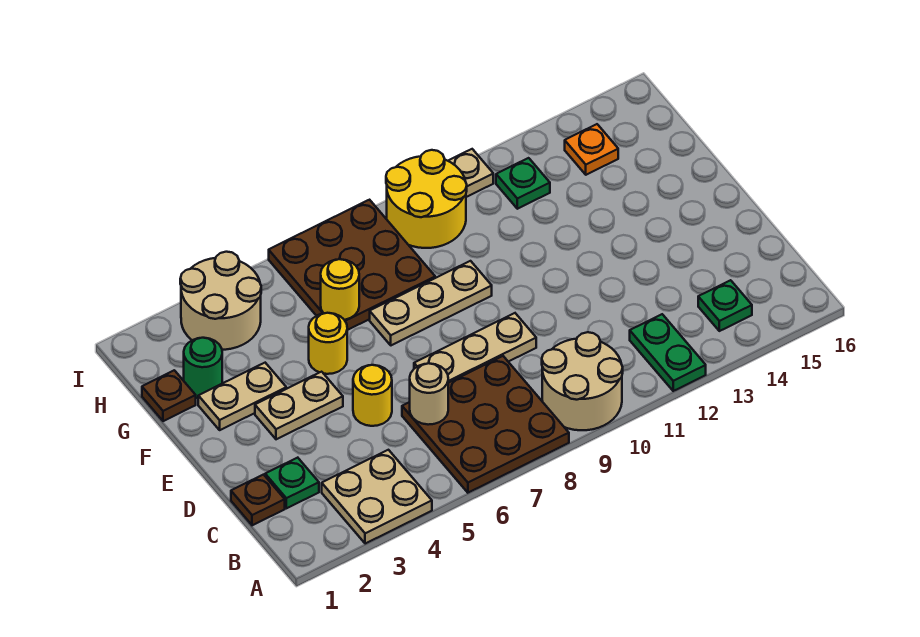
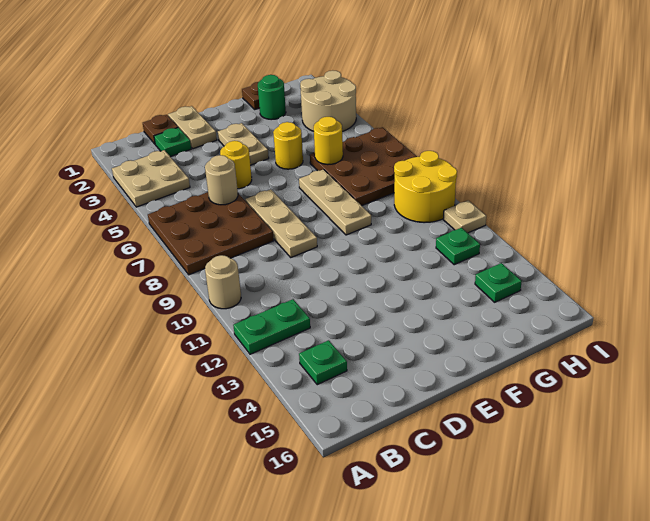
tan round brick A9:B10 level 1 -> tan round brick A10 level 1
tan plate F2:F3 level 1 -> tan plate D1:D2 level 1
orange plate H14 level 1 -> green plate H14 level 1

